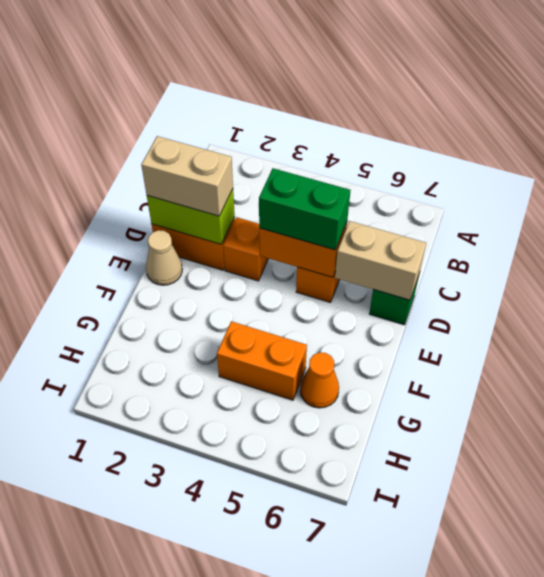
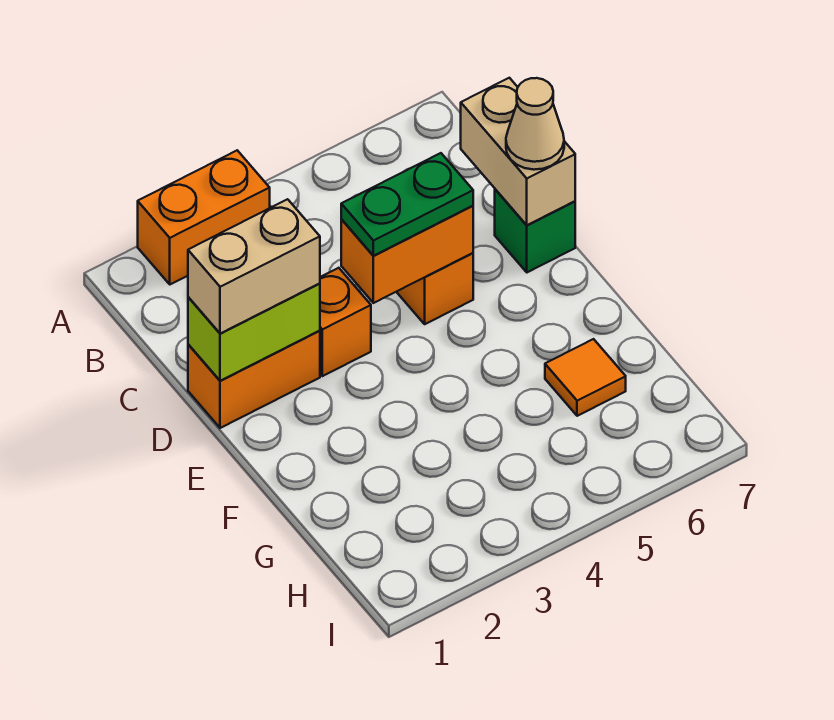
green brick D4:D5 level 3 -> green plate D4:D5 level 3
tan brick D6:D7 level 2 -> tan brick C7:D7 level 2
tan cone E1 level 1 -> tan cone D7 level 3
orange brick G4:G5 level 1 -> orange brick A2:A3 level 1
orange cone G6 level 1 -> orange tile G6 level 1

